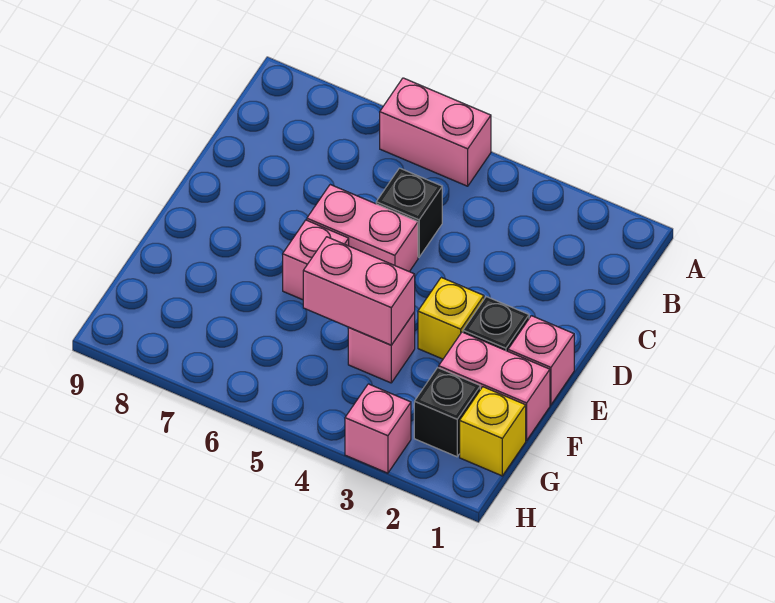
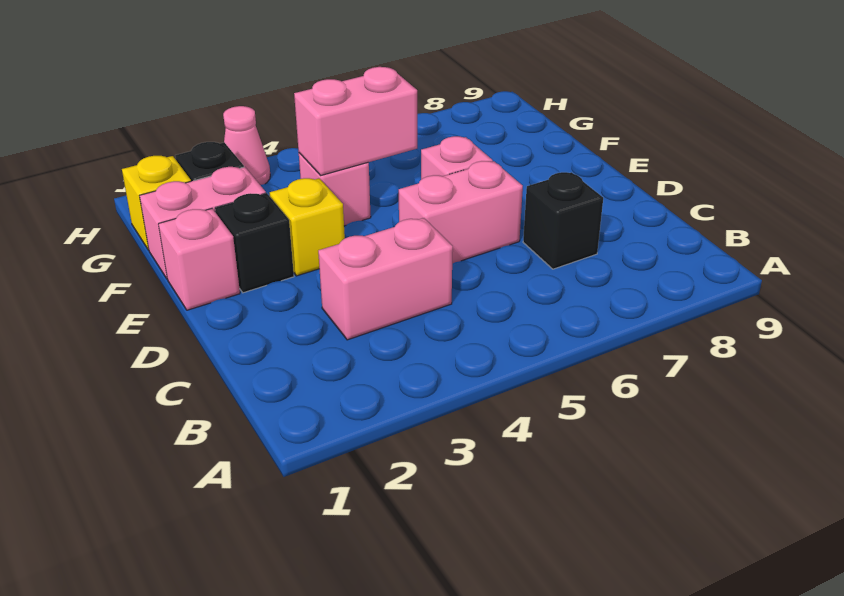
pink brick A5:A6 level 1 -> pink brick C3:C4 level 1
black brick C5 level 1 -> black brick C7 level 1
pink brick H3 level 1 -> pink cone H3 level 1

